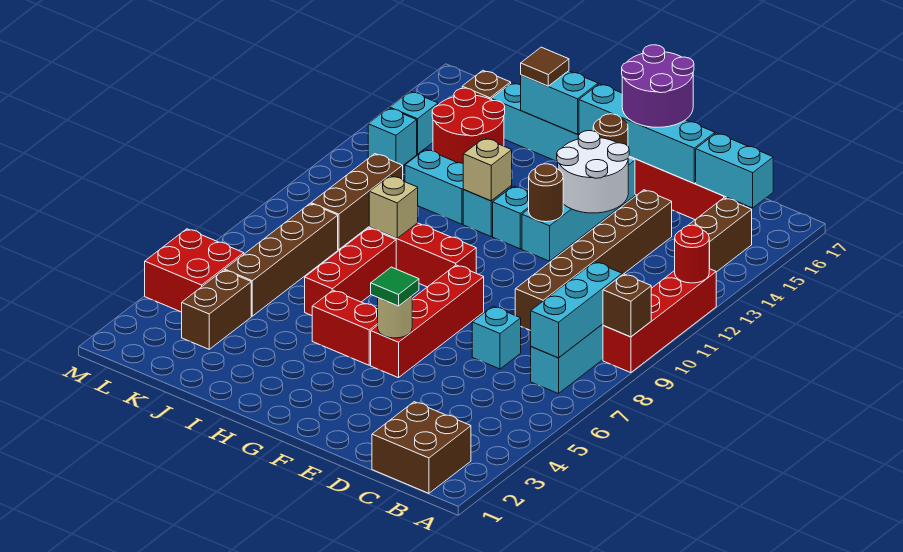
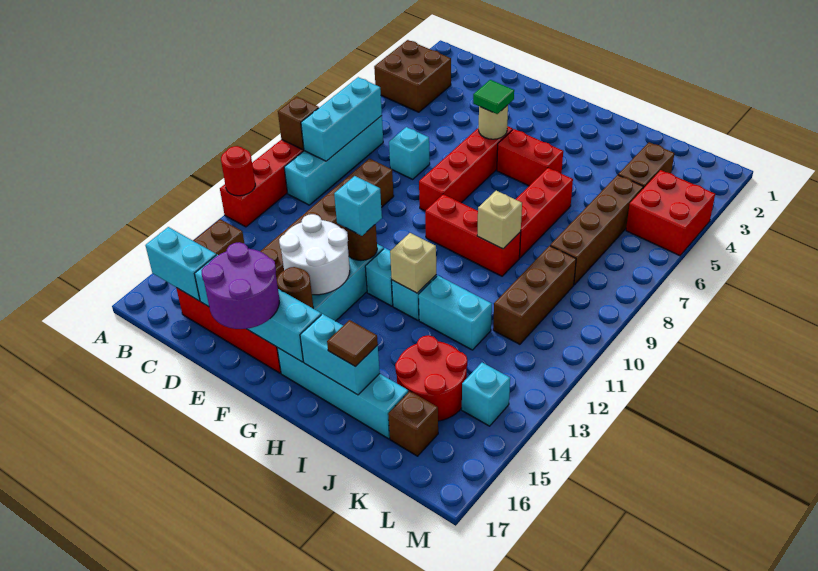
brown brick B1:C2 level 1 -> brown brick A3:B4 level 1
cyan brick L13 level 1 -> cyan brick F12 level 3

